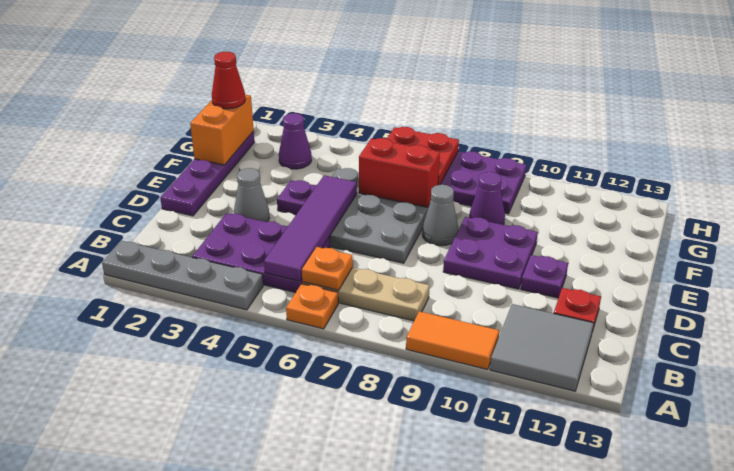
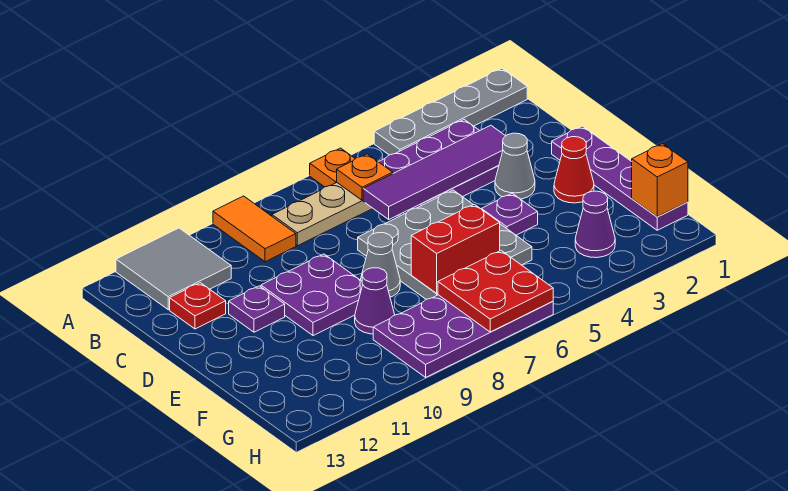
orange tile A9:A10 level 1 -> orange tile A9:B9 level 1
purple tile B5:E5 level 2 -> purple tile C3:C6 level 2
orange brick F1:G1 level 2 -> orange brick G1 level 2
red cone G1 level 3 -> red cone E2 level 1

